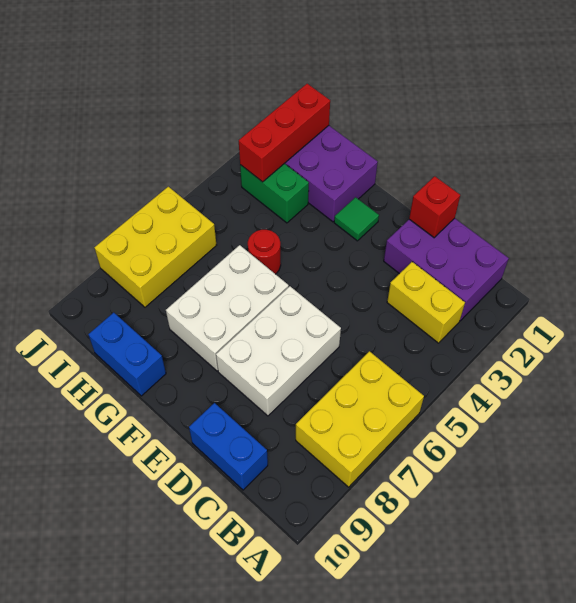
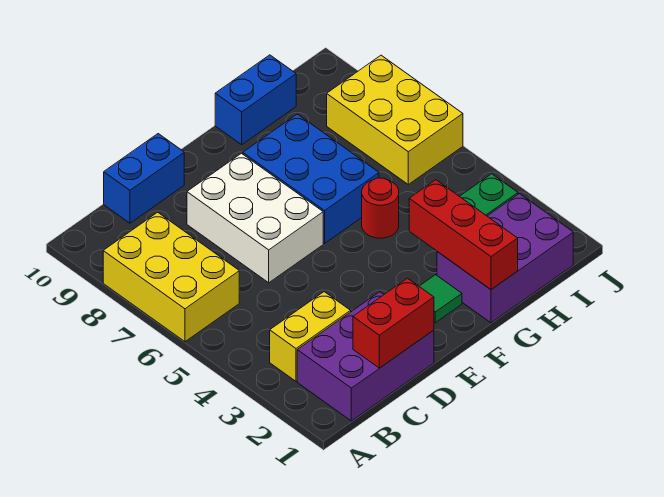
red brick D1 level 2 -> red brick C1:D1 level 2
white brick F6:G8 level 1 -> blue brick F6:G8 level 1
red brick I1:I3 level 2 -> red brick G1:G3 level 2

